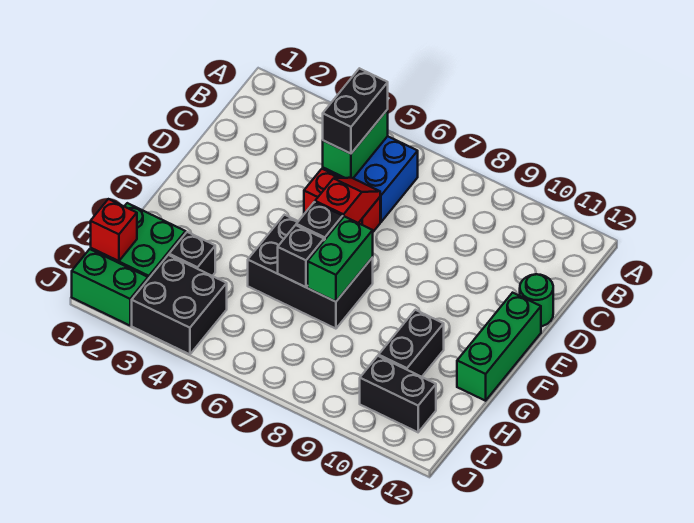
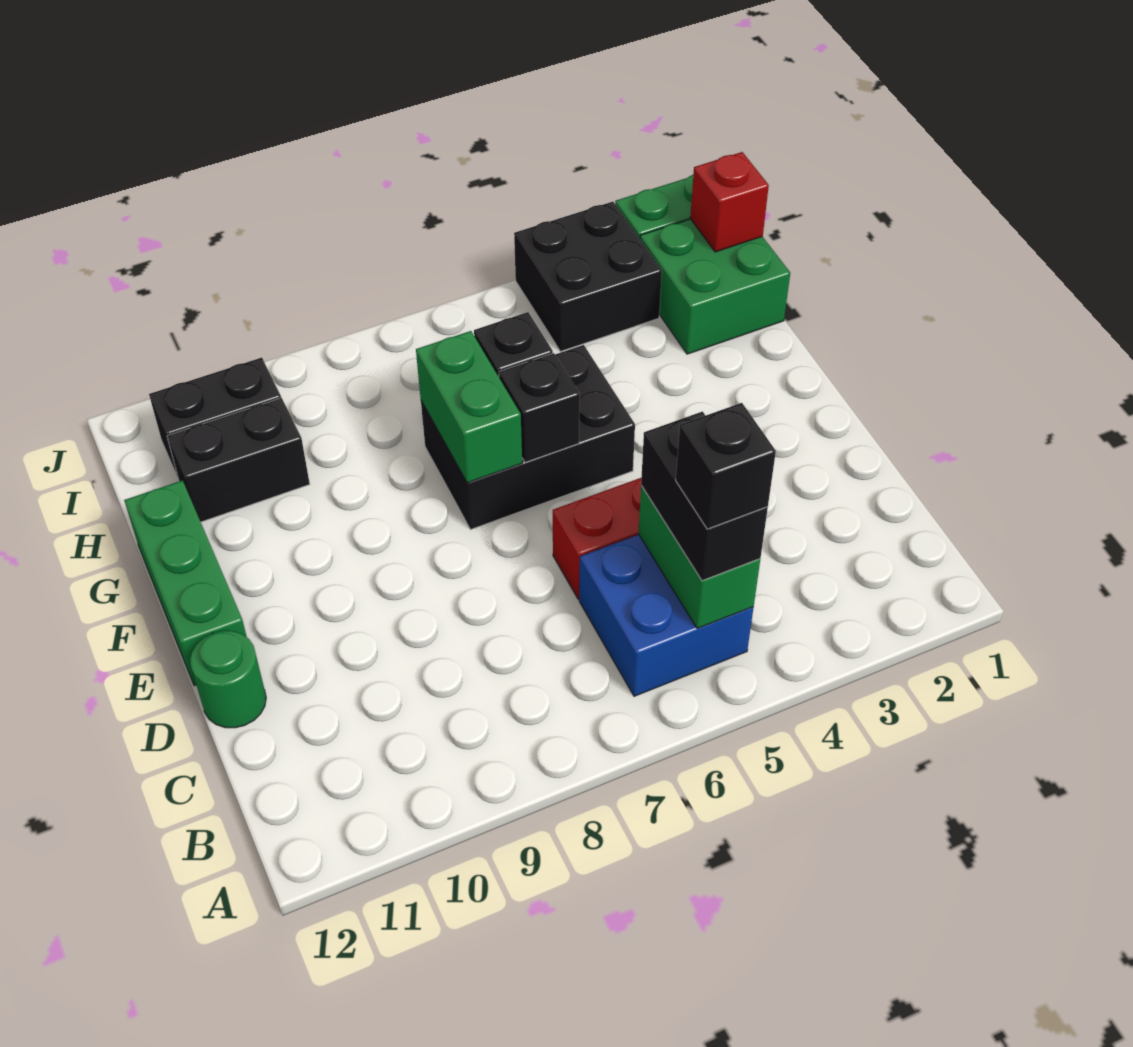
red slope D6:E6 level 2 top E -> none
black brick G10:H10 level 1 -> black brick H10:H11 level 1
black brick H3 level 1 -> black brick B5 level 4

